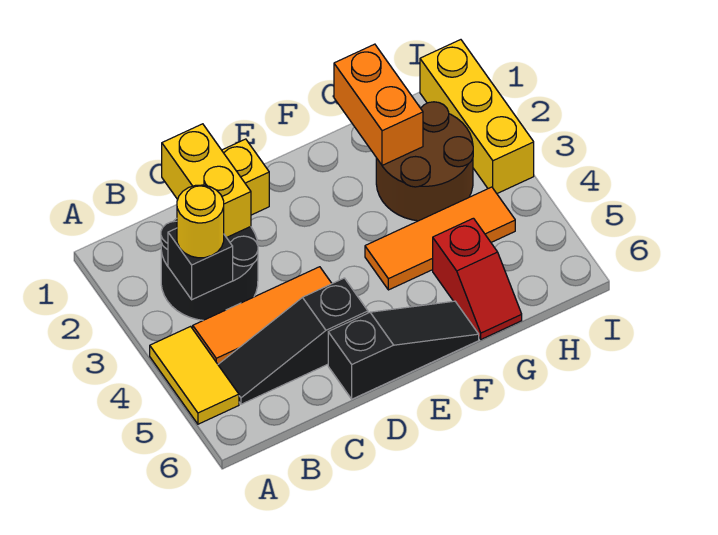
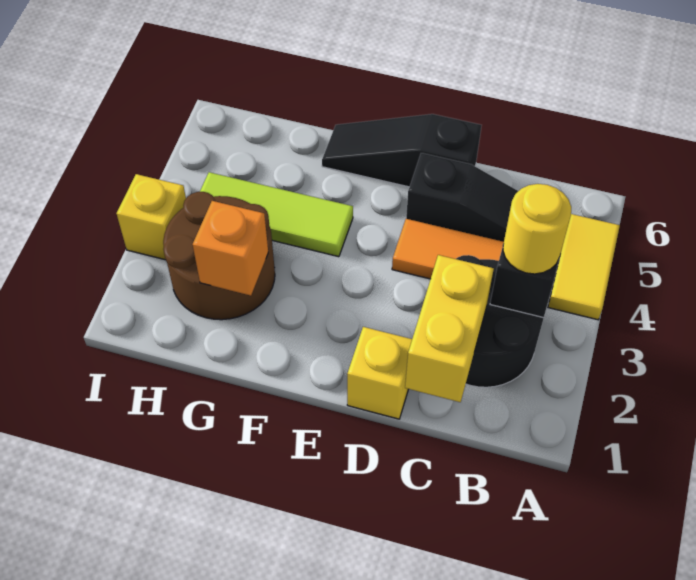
orange tile F4:H4 level 1 -> lime tile F4:H4 level 1
orange brick G1:G2 level 2 -> orange brick G2 level 2
red slope G5:G6 level 1 top 5 -> none
yellow brick I1:I3 level 1 -> yellow brick I3 level 1

